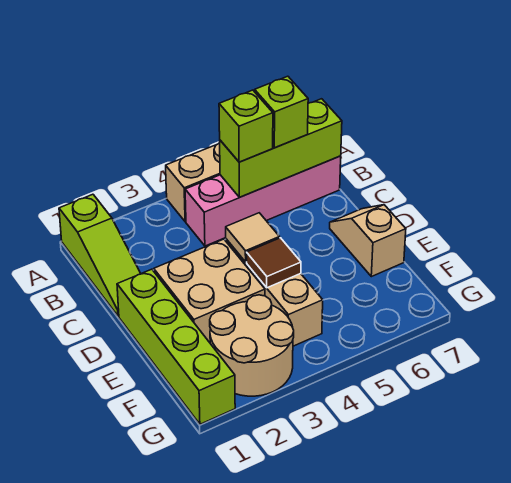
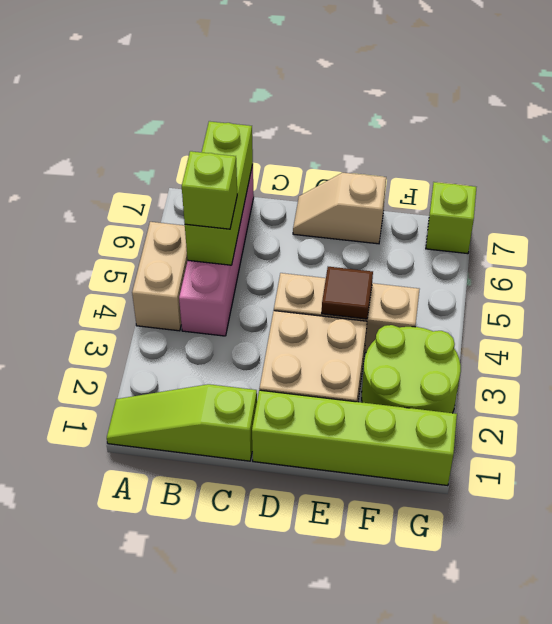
lime slope A1:C1 level 1 top A -> lime slope A1:C1 level 1 top C
lime brick B6 level 3 -> lime brick G7 level 1
tan tile D4 level 2 -> none
tan round brick F2:G3 level 1 -> lime round brick F2:G3 level 1

